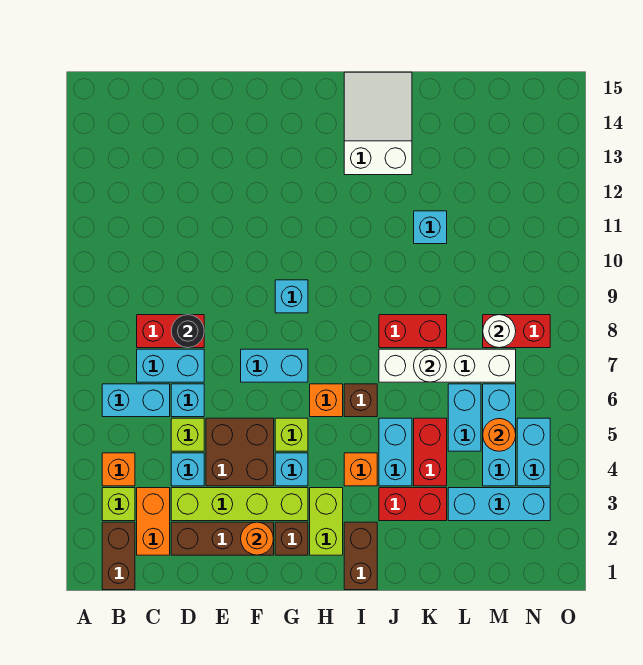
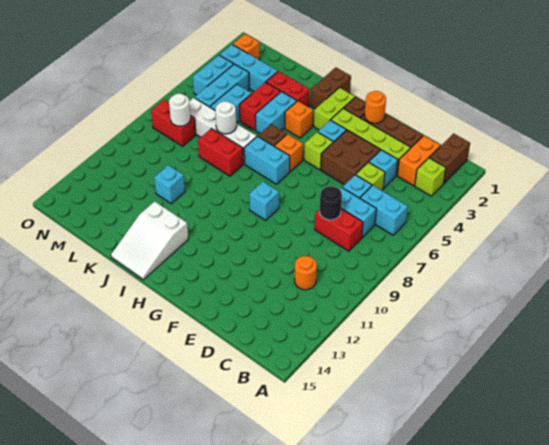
orange brick B4 level 1 -> orange brick N2 level 1
cyan brick F7:G7 level 1 -> cyan brick H7:I7 level 1
orange round brick M5 level 2 -> orange round brick C11 level 1

